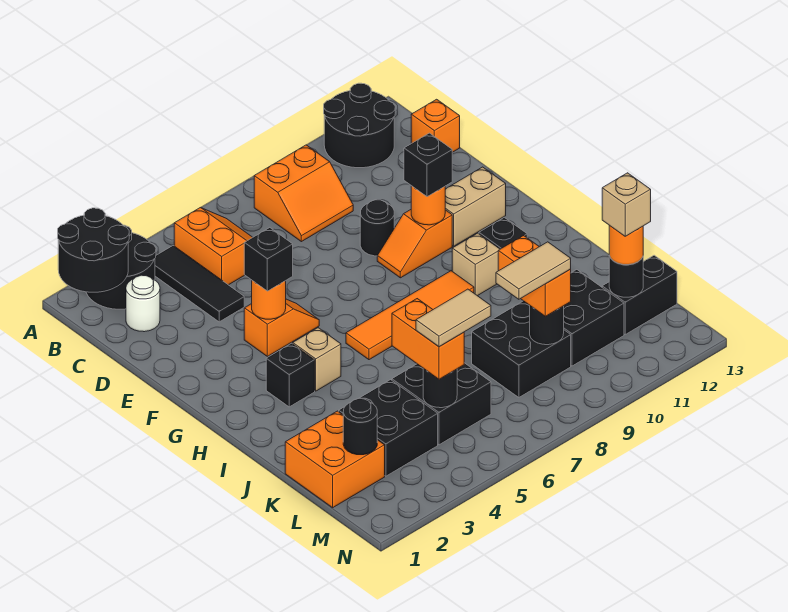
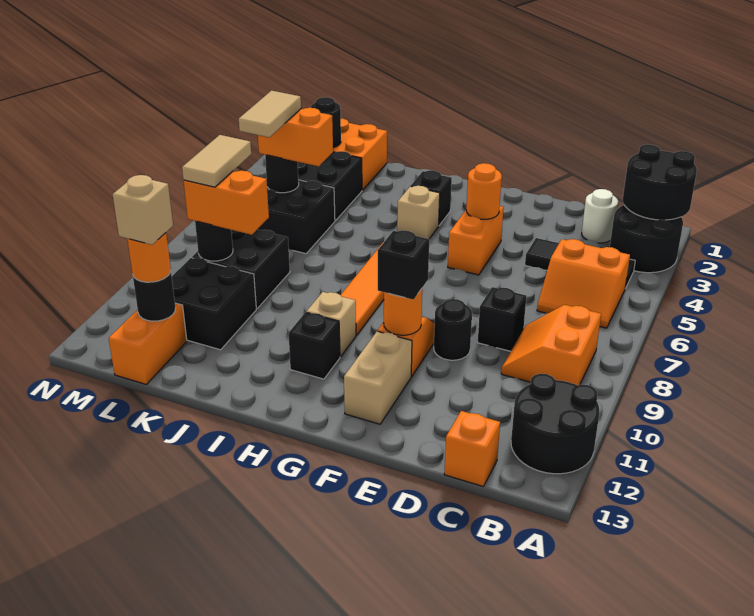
orange slope F4:F5 level 1 top 4 -> orange brick F4:F5 level 1
black brick F4 level 3 -> black brick D8 level 1
black brick L12:L13 level 1 -> orange brick L12:L13 level 1

